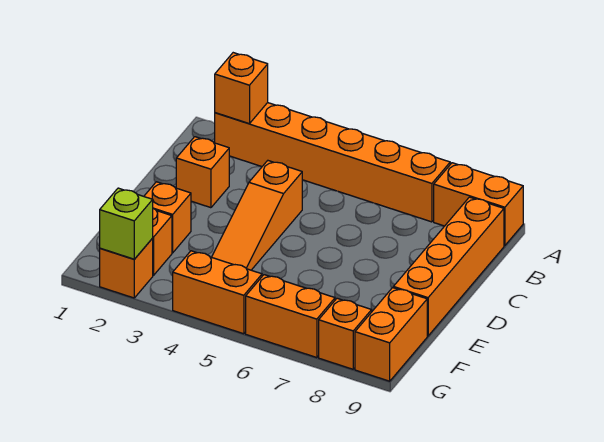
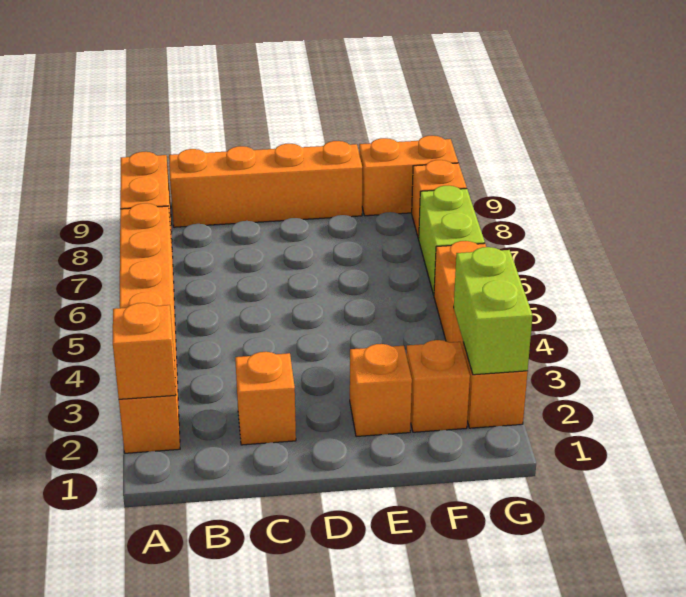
orange slope C4:E4 level 1 top C -> none
lime brick G2 level 2 -> lime brick G2:G3 level 2
orange brick G6:G7 level 1 -> lime brick G6:G7 level 1

